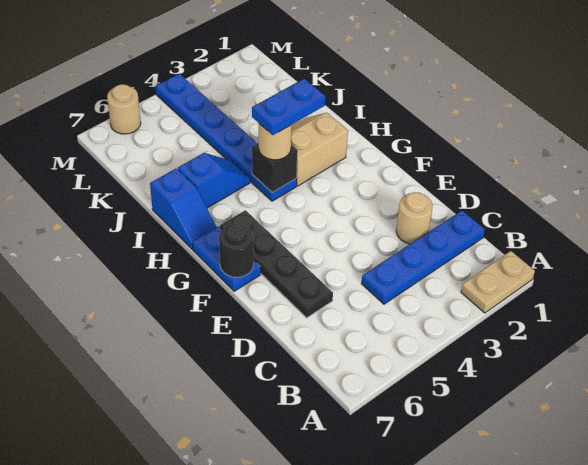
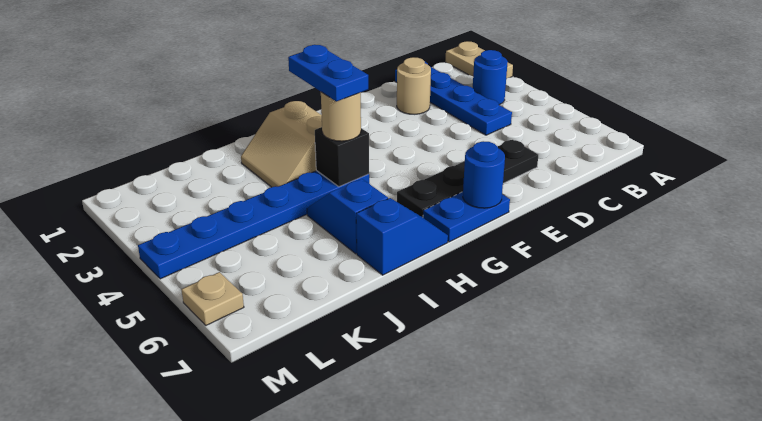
none -> blue round brick B3 level 1
black round brick F7 level 2 -> blue round brick F7 level 2
tan round brick M6 level 1 -> tan plate M6 level 1

